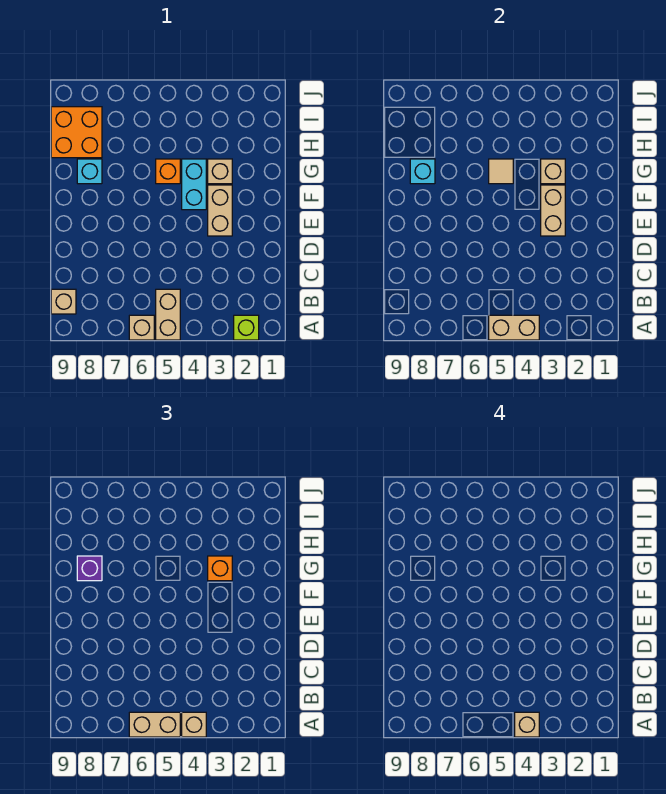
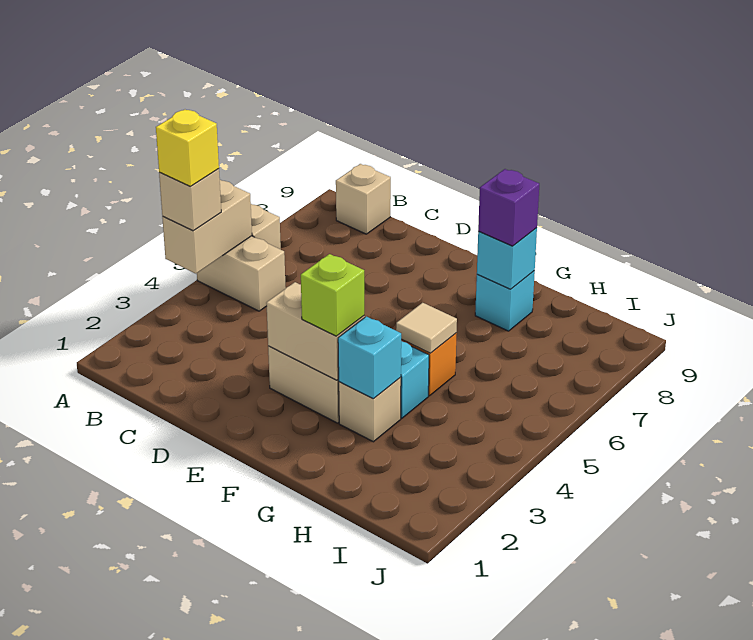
lime brick A2 level 1 -> lime brick F3 level 3
tan brick A4 level 4 -> yellow brick A4 level 4
tan brick A5:A6 level 3 -> none
tan brick G3 level 2 -> cyan brick G3 level 2
orange brick G3 level 3 -> none
orange brick H8:I9 level 1 -> none

